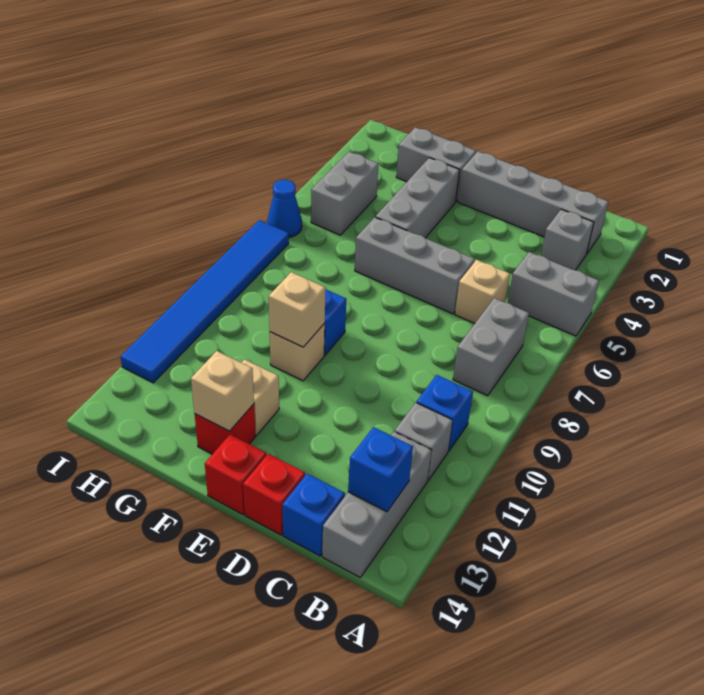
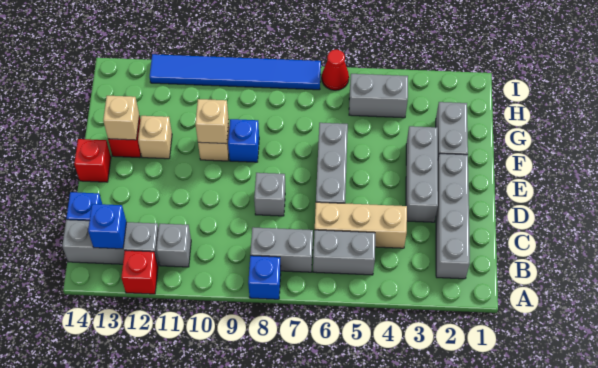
grey brick A5:B5 level 1 -> grey brick B5:B6 level 1
grey brick B3 level 1 -> grey brick D8 level 1
blue brick B10 level 1 -> blue brick A8 level 1
tan brick C6 level 1 -> tan brick C4:C6 level 1
red brick D14 level 1 -> red brick A12 level 1
grey brick F3:F5 level 1 -> grey brick D3:F3 level 1
blue cone I6 level 1 -> red cone I6 level 1

